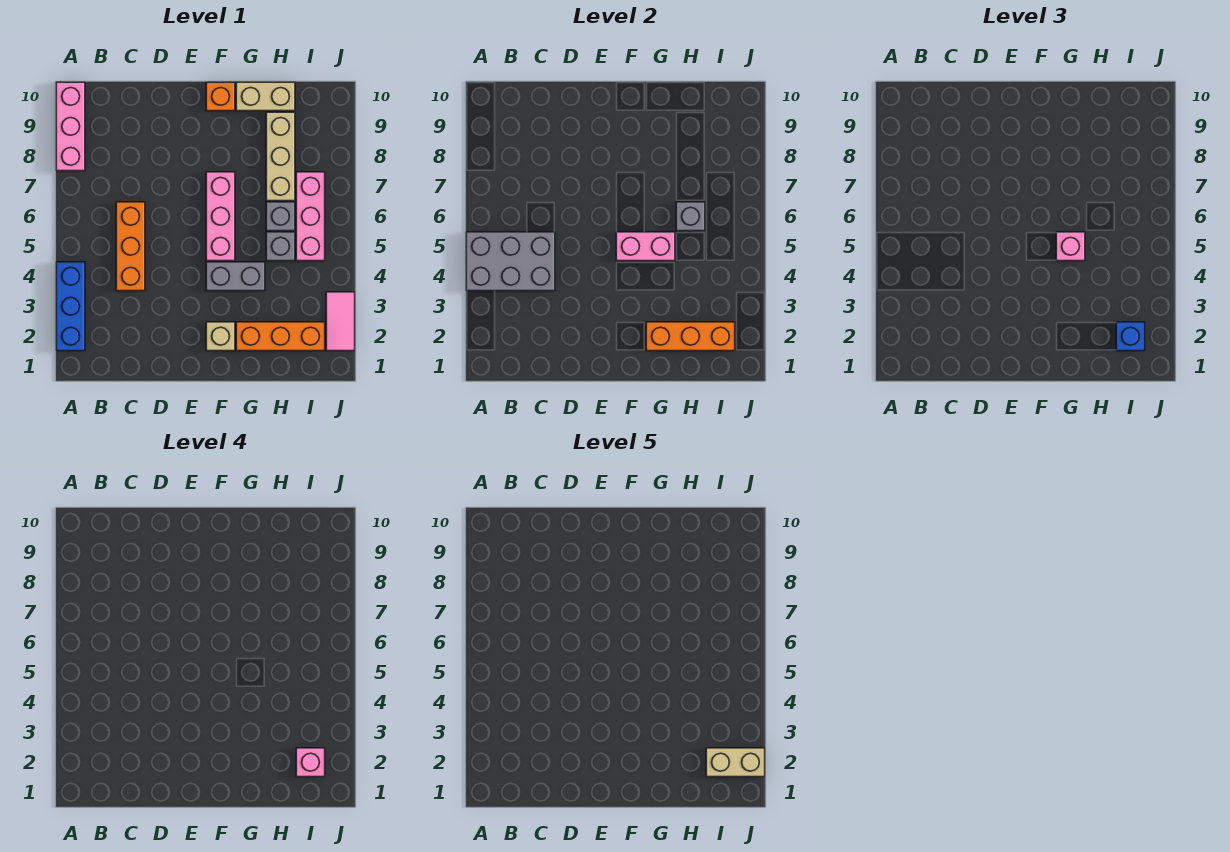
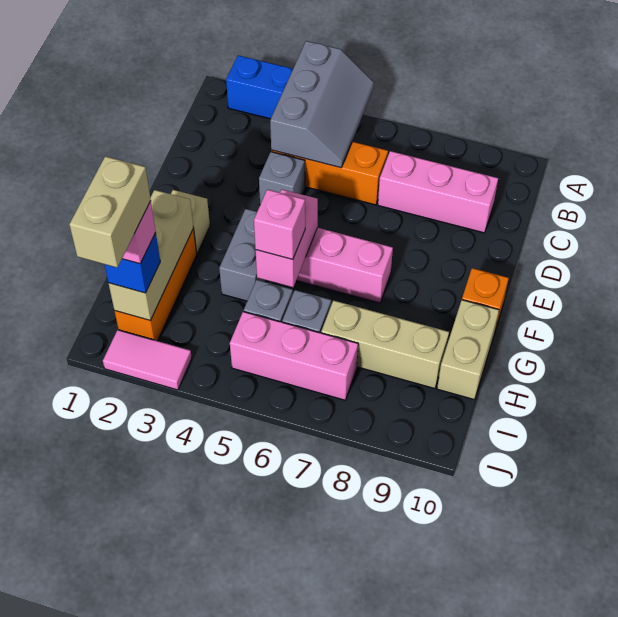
grey brick A4:C5 level 2 -> grey slope A4:C5 level 2 top 4
pink brick A8:A10 level 1 -> pink brick C7:C9 level 1
orange brick G2:I2 level 2 -> tan brick G2:I2 level 2
grey brick H6 level 2 -> grey brick D4 level 1

